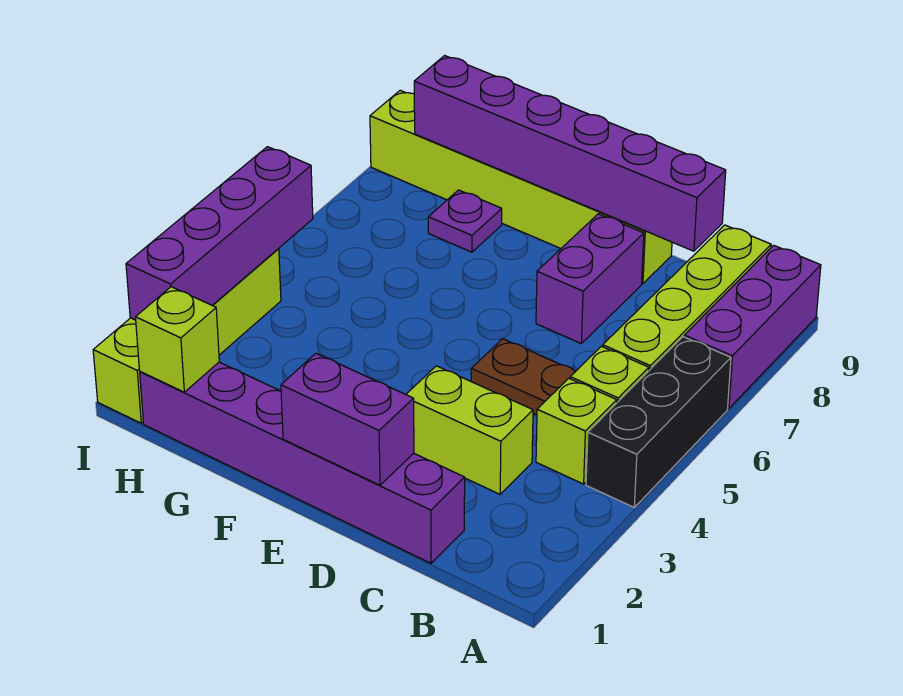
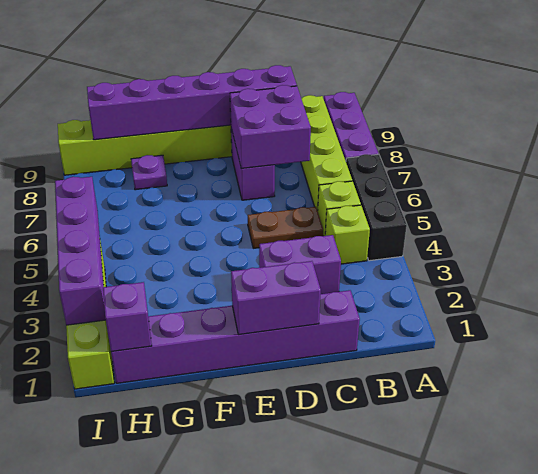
lime brick C3:D3 level 1 -> purple brick C3:D3 level 1
none -> purple brick C7:D8 level 2
lime brick H1 level 2 -> purple brick H1 level 2

